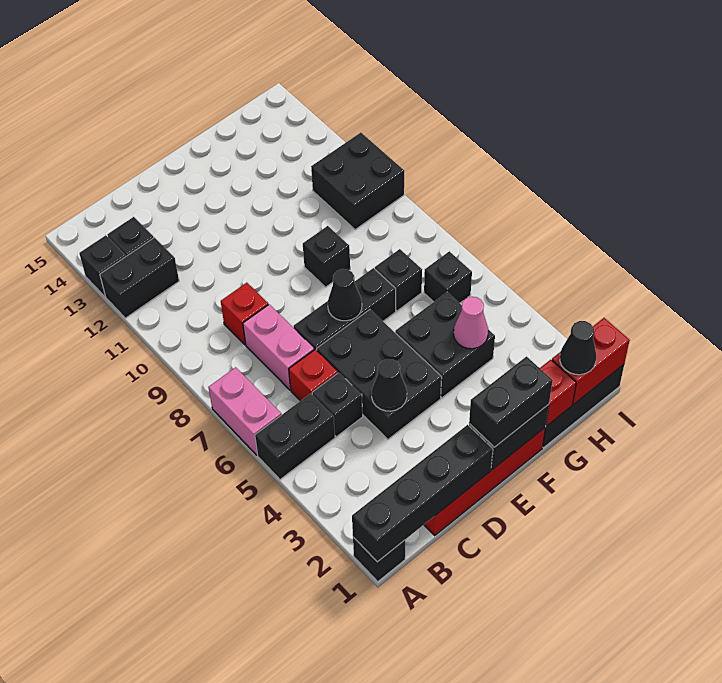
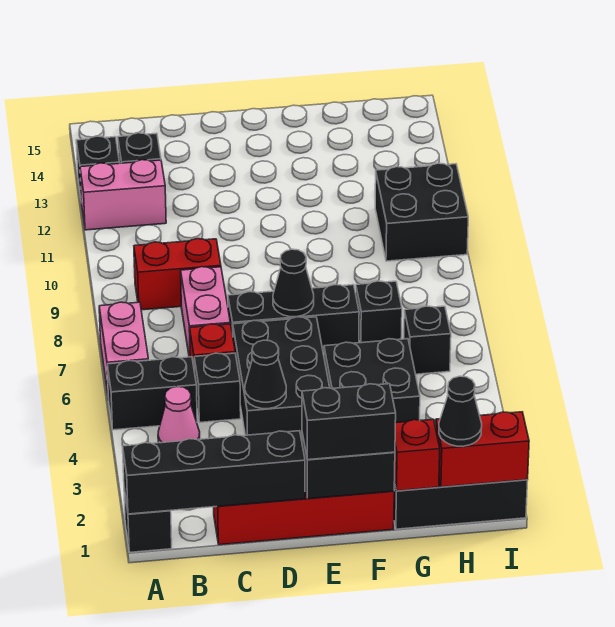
black brick A12:B12 level 1 -> pink brick A12:B12 level 1
red brick C9 level 1 -> red brick B9:C9 level 1
black brick F9 level 1 -> none
pink cone G4 level 2 -> pink cone B4 level 1

